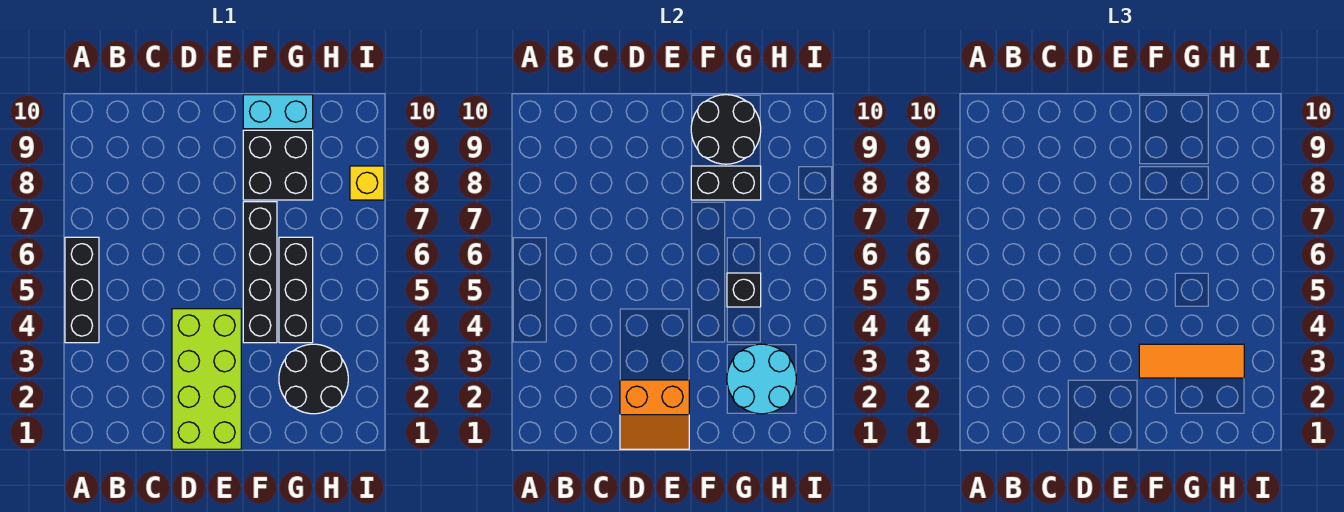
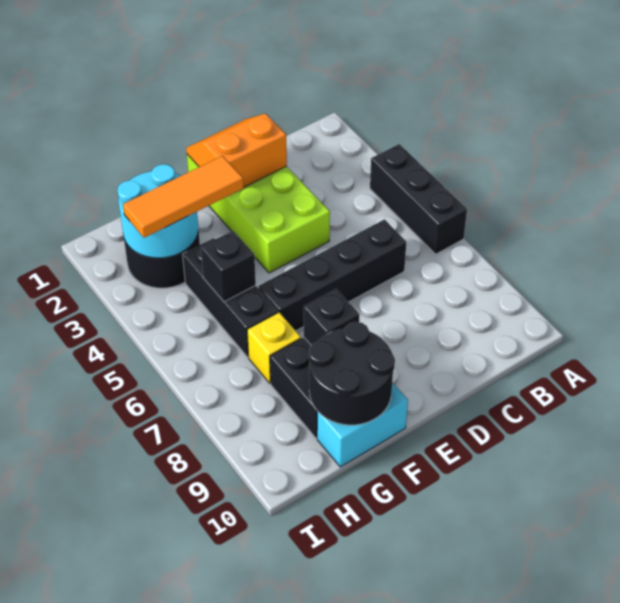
black brick F4:F7 level 1 -> black brick C6:F6 level 1
black brick F8:G8 level 2 -> black brick F8 level 2
yellow brick I8 level 1 -> yellow brick G7 level 1

